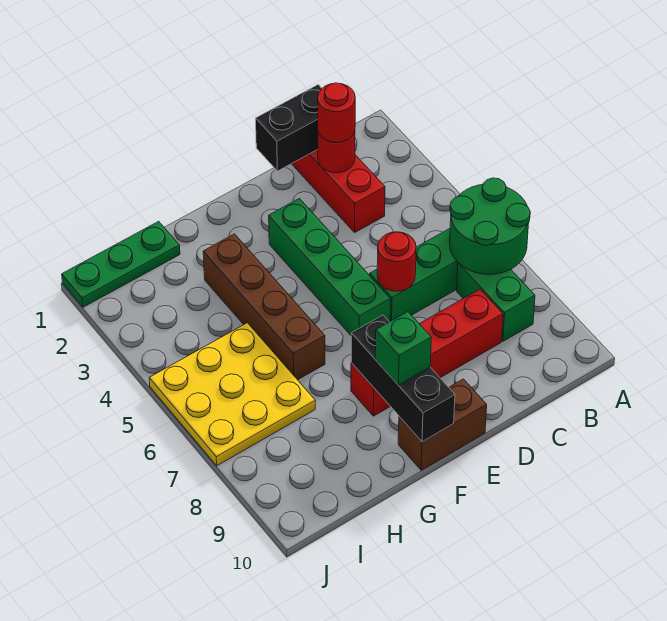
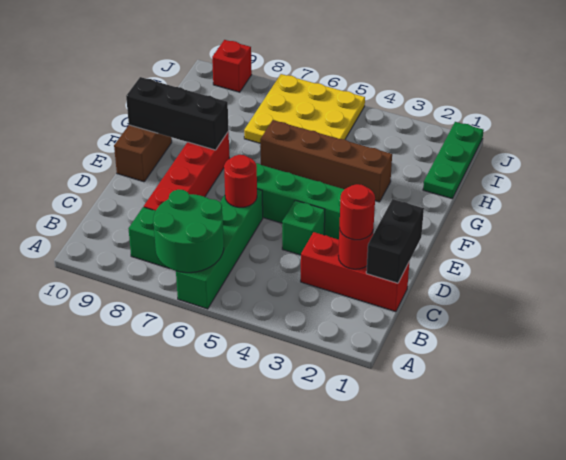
green brick F9 level 3 -> green brick D4 level 1
none -> red brick J9 level 1

